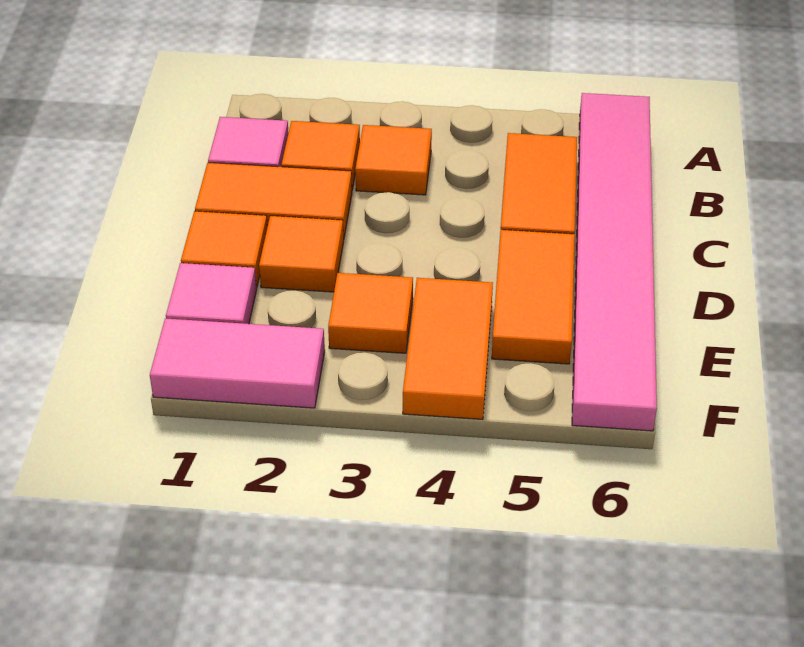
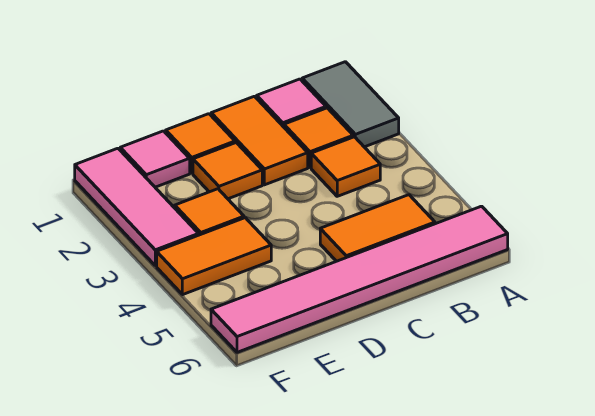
none -> grey tile A1:A2 level 1
orange tile D5:E5 level 1 -> none
pink tile F1:F2 level 1 -> pink tile F1:F3 level 1

